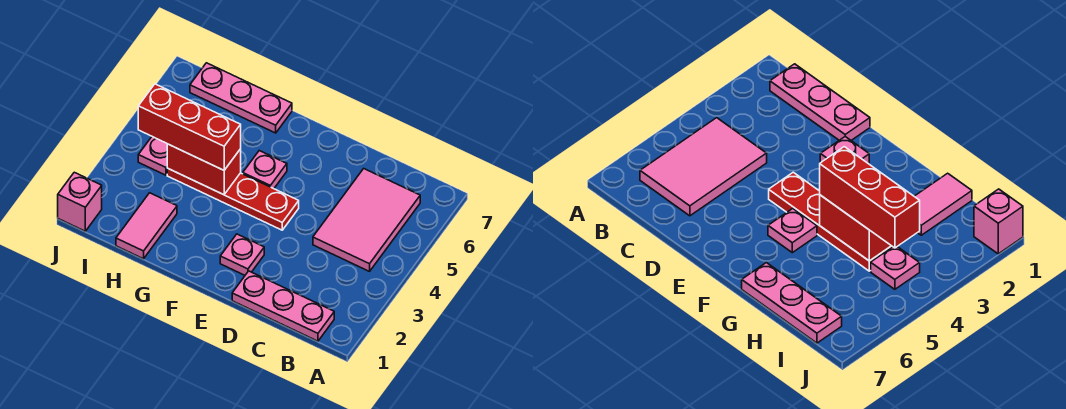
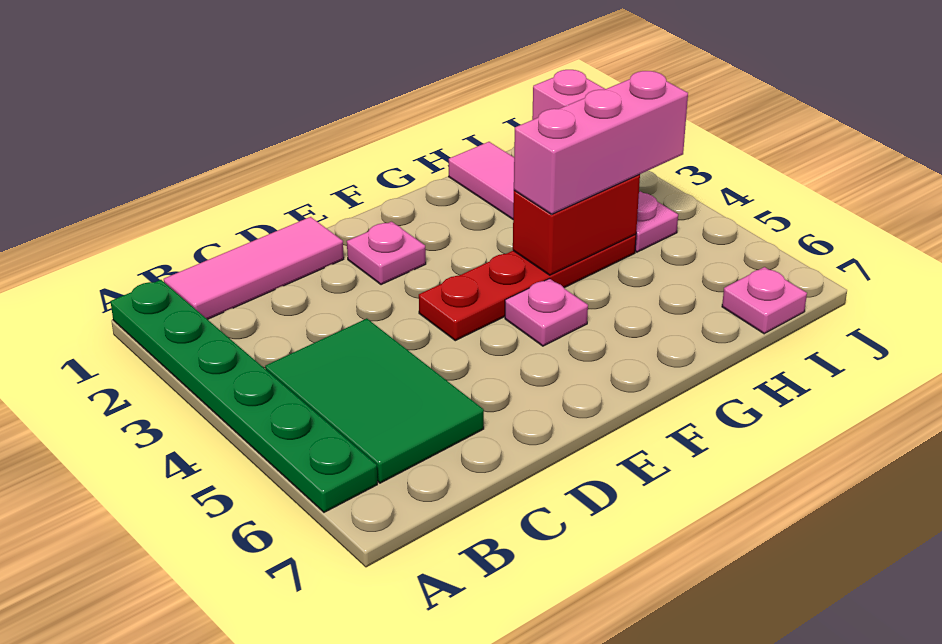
none -> green plate A1:A6 level 1
pink plate B1:D1 level 1 -> pink tile B1:D1 level 1
pink tile B4:C6 level 1 -> green tile B4:C6 level 1
red brick G4:I4 level 3 -> pink brick G4:I4 level 3
pink plate G7:I7 level 1 -> pink plate I7 level 1

